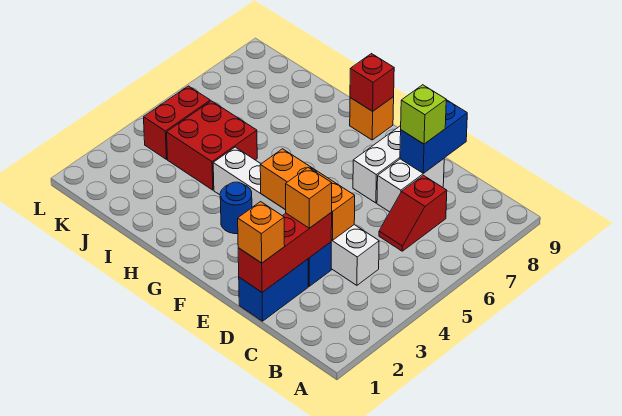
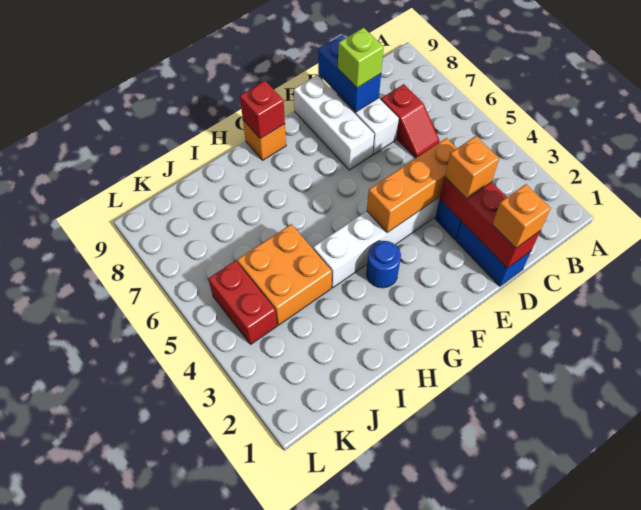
red brick I4:J5 level 1 -> orange brick I4:J5 level 1

